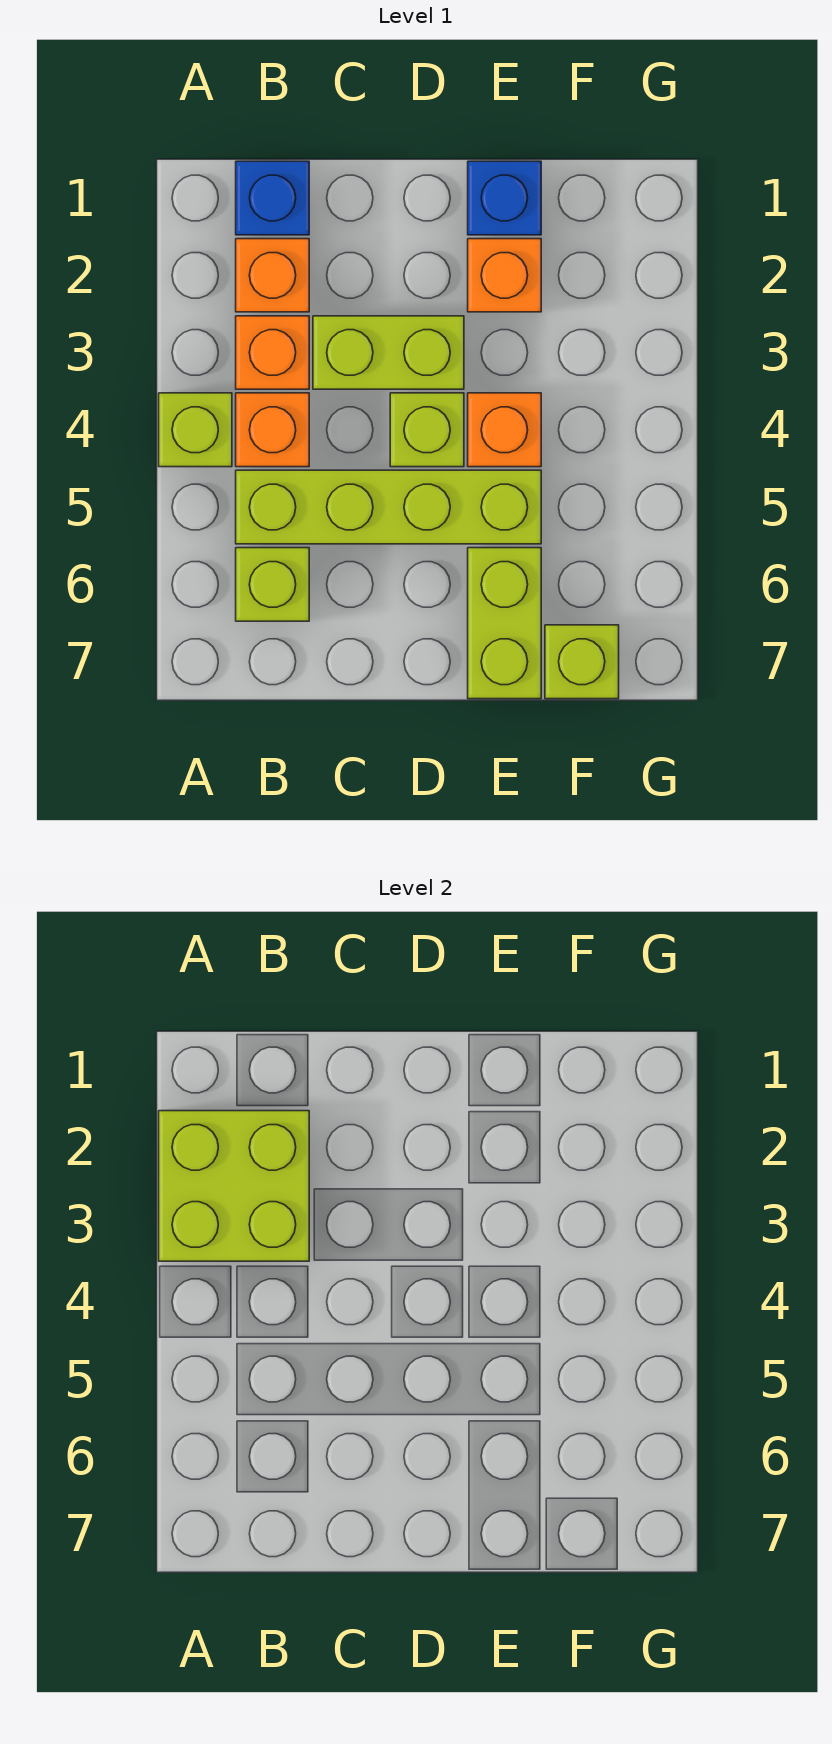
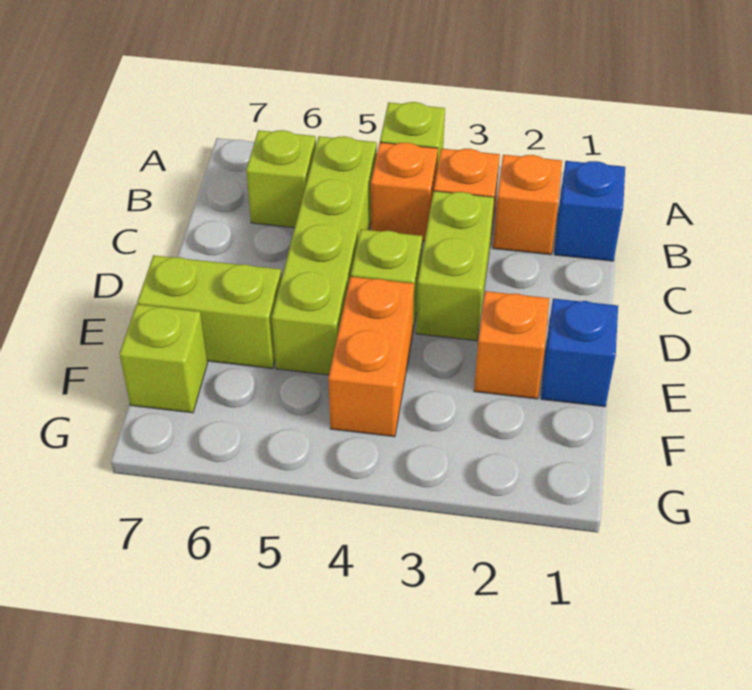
lime brick A2:B3 level 2 -> none
orange brick E4 level 1 -> orange brick E4:F4 level 1

